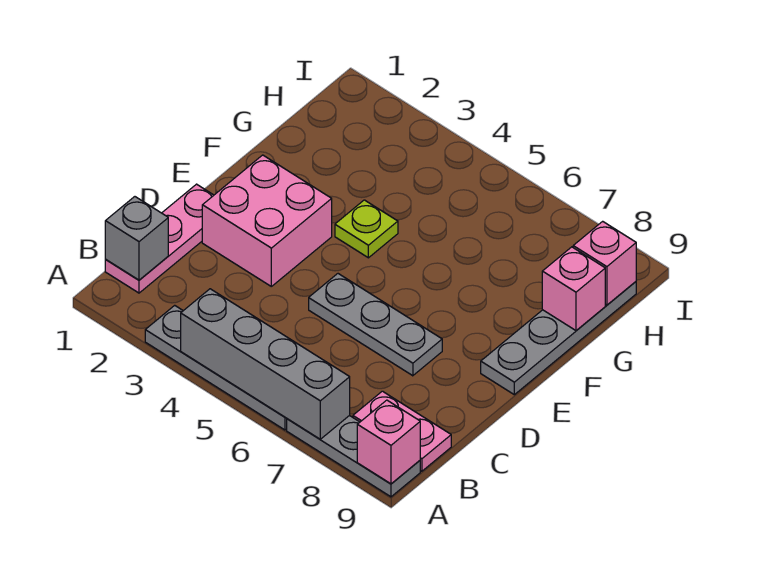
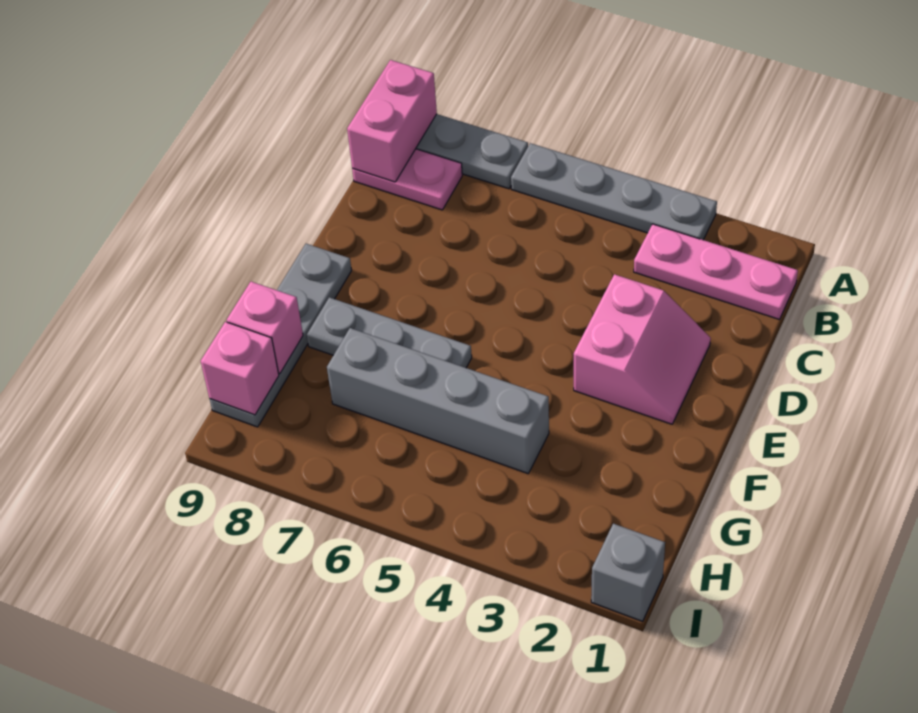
grey brick A4:A7 level 2 -> grey brick G4:G7 level 1
pink brick A9 level 2 -> pink brick A9:B9 level 2
pink plate B1:D1 level 1 -> pink plate B1:B3 level 1
grey brick B1 level 2 -> grey brick I1 level 1
pink brick D2:E3 level 1 -> pink slope D2:E3 level 1 top 3
grey plate D5:D7 level 1 -> grey plate F6:F8 level 1
lime plate F4 level 1 -> none

